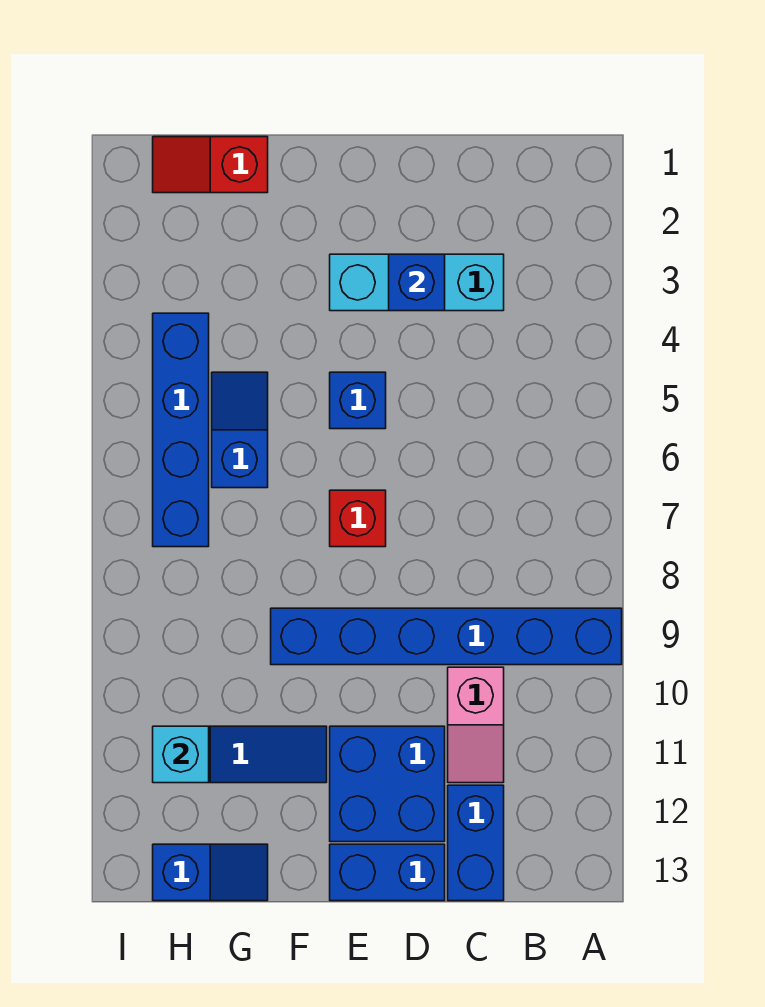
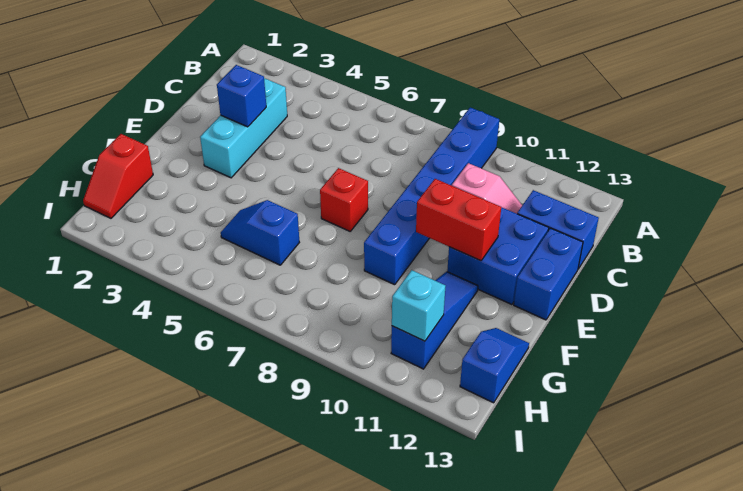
blue brick E5 level 1 -> none
none -> red brick E10:E11 level 2
blue brick H4:H7 level 1 -> none

